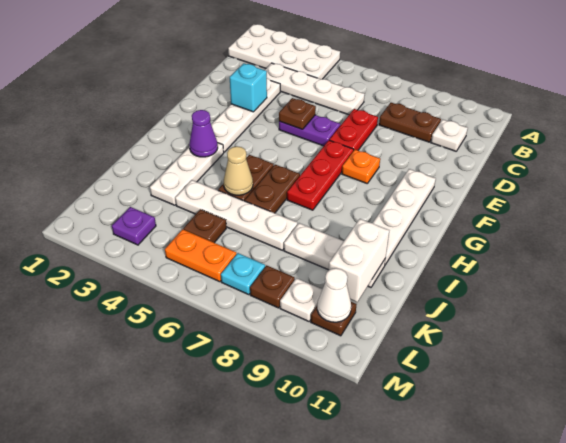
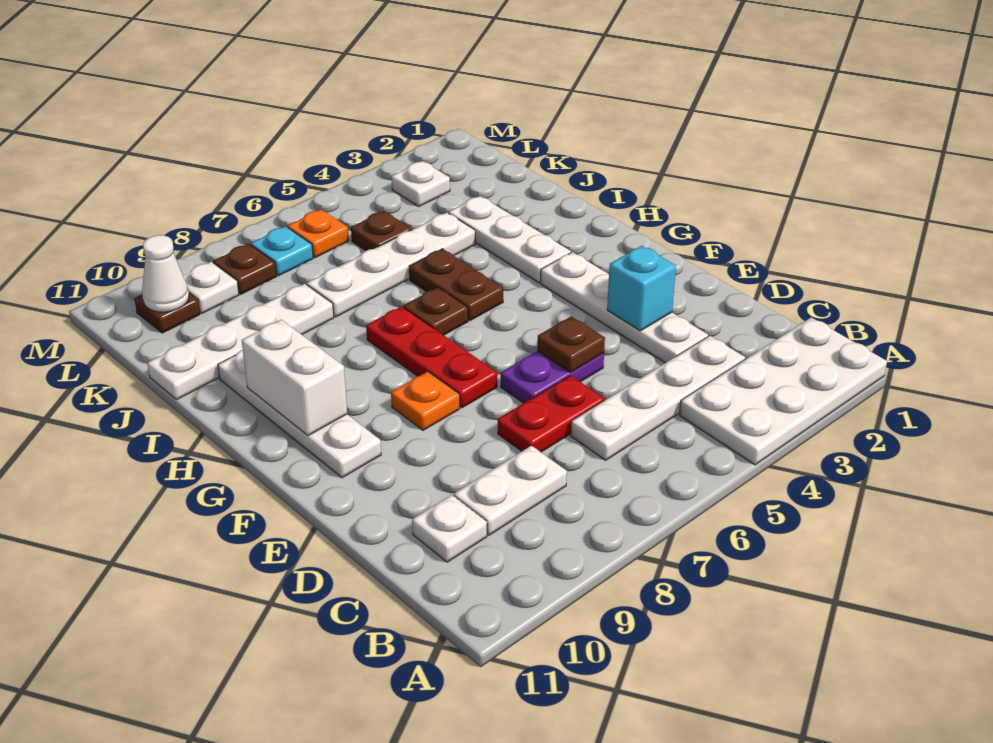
brown plate C8:C9 level 1 -> white plate C8:C9 level 1
red plate D7:E7 level 1 -> red plate D6:D7 level 1
purple cone H3 level 2 -> none
brown plate H6:I6 level 1 -> brown plate H6 level 1
tan cone I5 level 2 -> none
white plate J8:J10 level 1 -> white plate J8:J11 level 1
white brick J10:K10 level 2 -> white brick G10:H10 level 2
purple plate L3 level 1 -> white plate L3 level 1
orange plate L5:L6 level 1 -> orange plate L6 level 1

